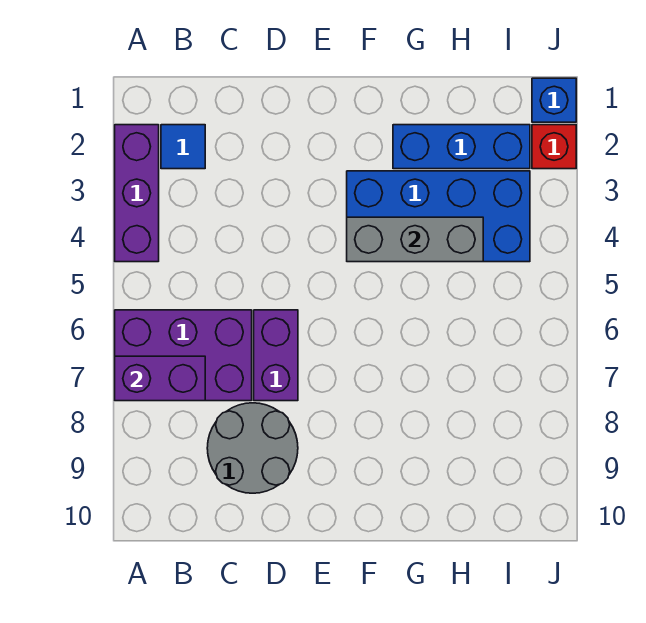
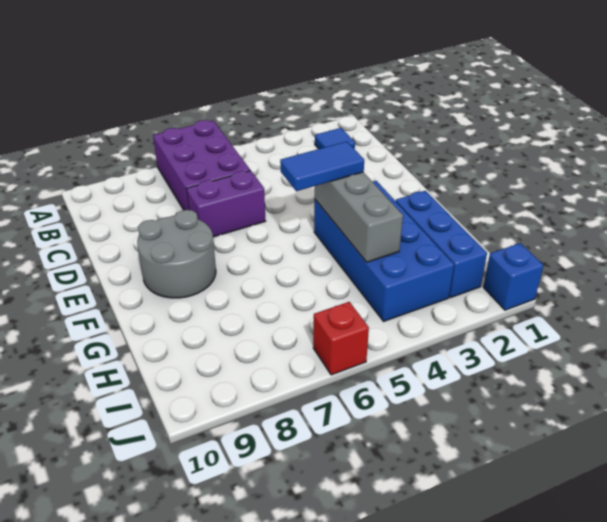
purple brick A2:A4 level 1 -> none
purple brick A7:B7 level 2 -> none
grey round brick C8:D9 level 1 -> grey round brick E8:F9 level 1
none -> blue tile F4:F5 level 3
red brick J2 level 1 -> red brick J6 level 1

